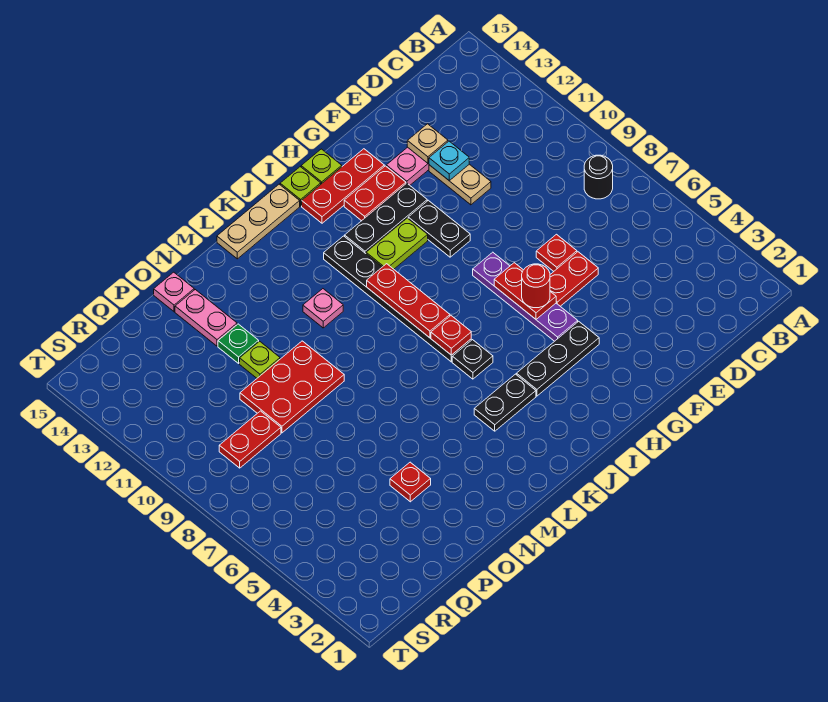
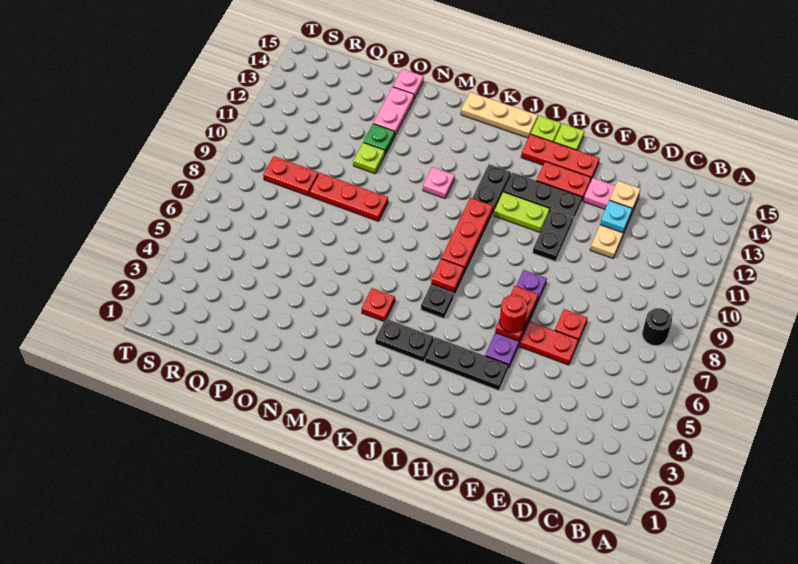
red plate N9:P10 level 1 -> red plate N9:P9 level 1
red plate O4 level 1 -> red plate L5 level 1

